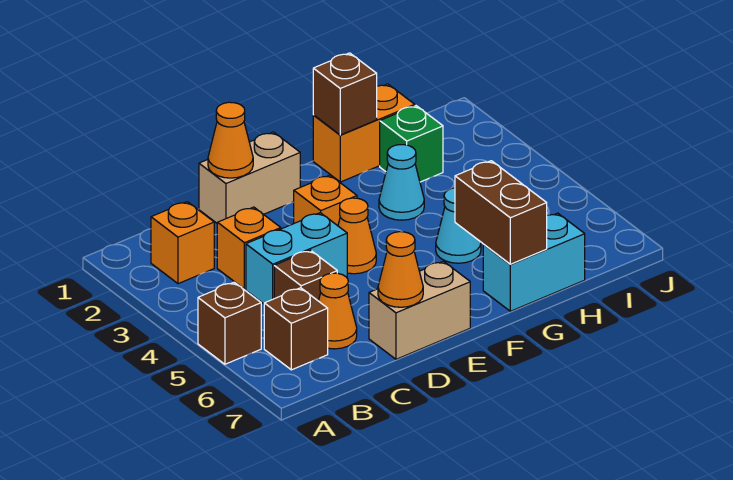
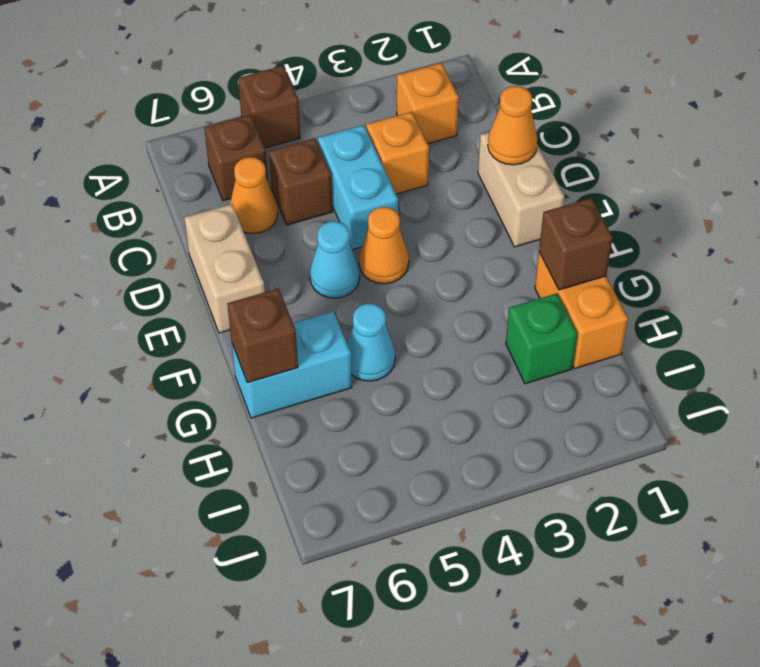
orange cone D7 level 2 -> none
orange brick E3 level 1 -> none
cyan cone G3 level 1 -> cyan cone E5 level 1
brown brick G6:G7 level 2 -> brown brick G7 level 2
cyan brick G7:H7 level 1 -> cyan brick G6:G7 level 1

